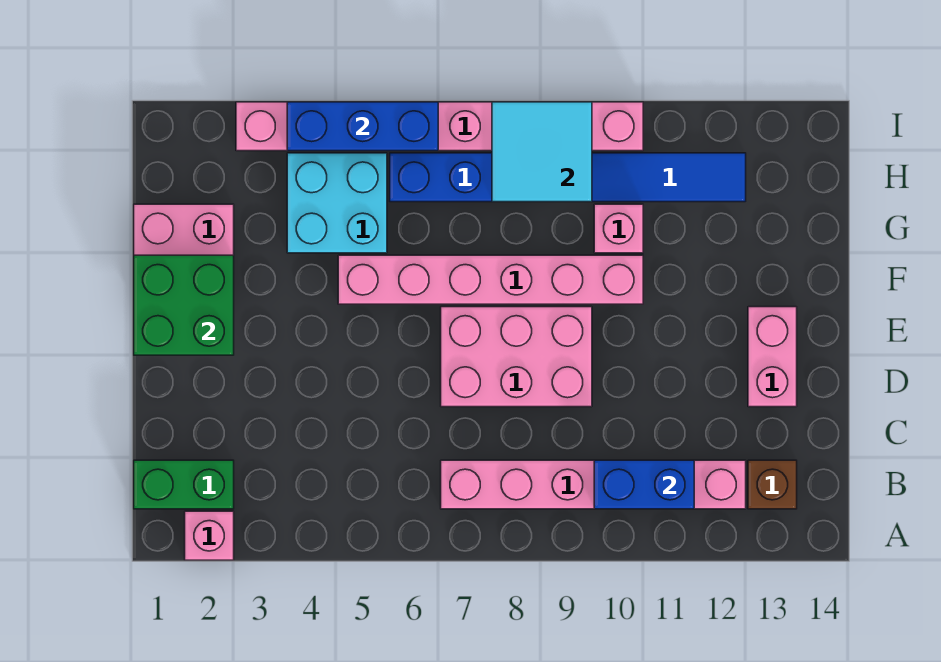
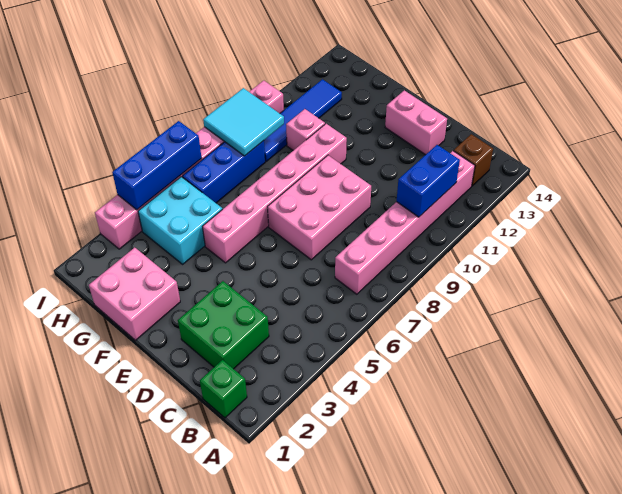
pink brick A2 level 1 -> none
green brick B1:B2 level 1 -> green brick B1 level 1
green brick E1:F2 level 2 -> green brick C2:D3 level 1

